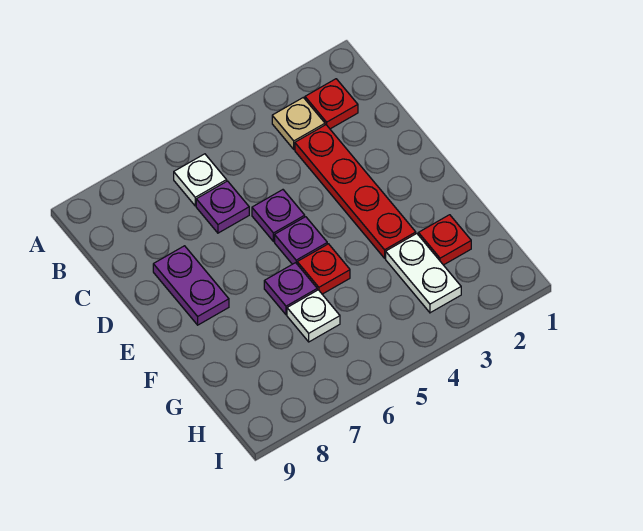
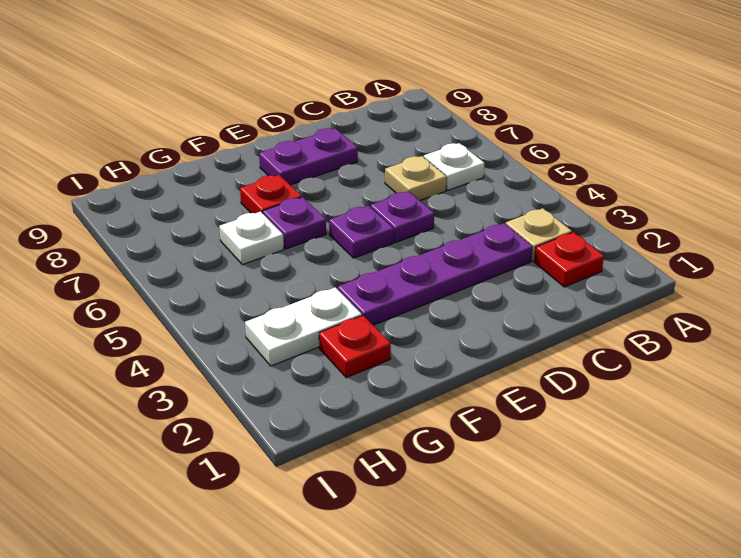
red plate C3:F3 level 1 -> purple plate C3:F3 level 1
purple plate C6 level 1 -> tan plate C6 level 1
red plate F5 level 1 -> red plate F7 level 1

